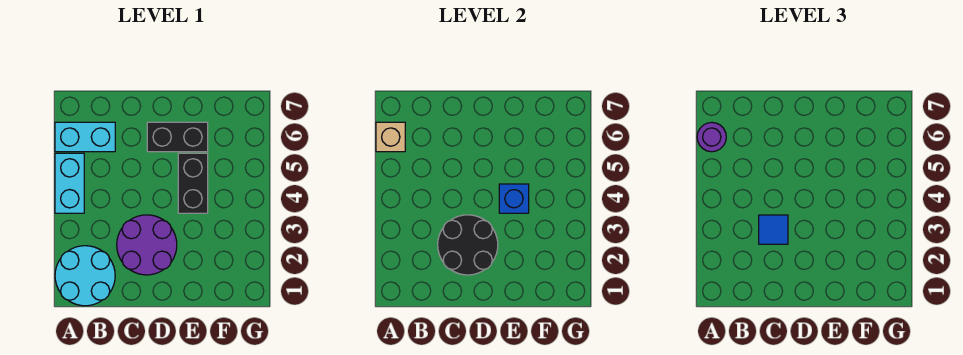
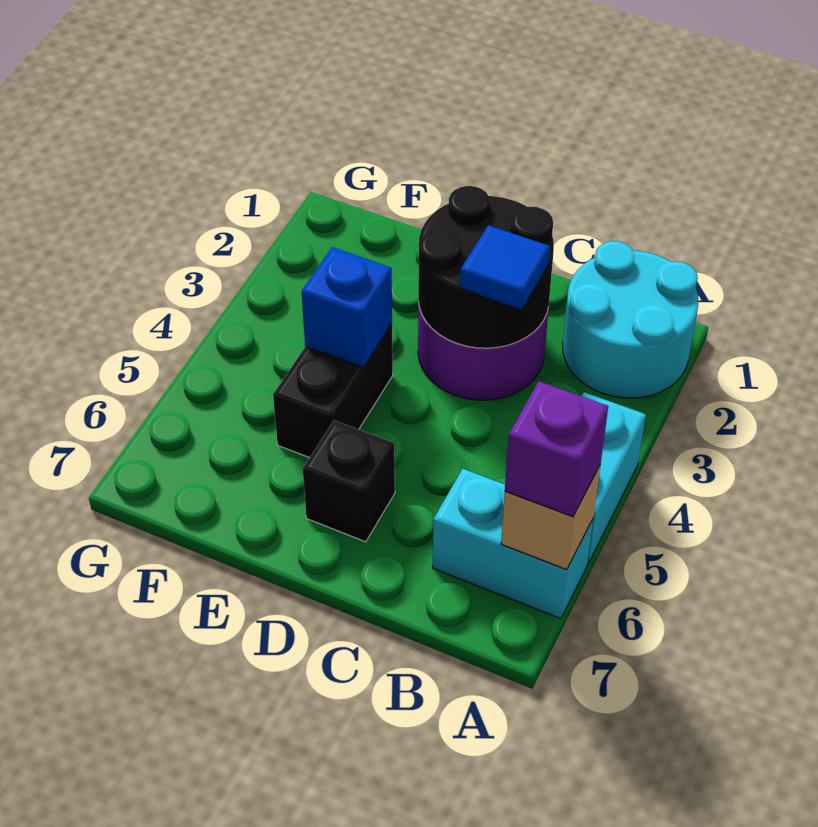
purple round brick A6 level 3 -> purple brick A6 level 3
black brick D6:E6 level 1 -> black brick D6 level 1

